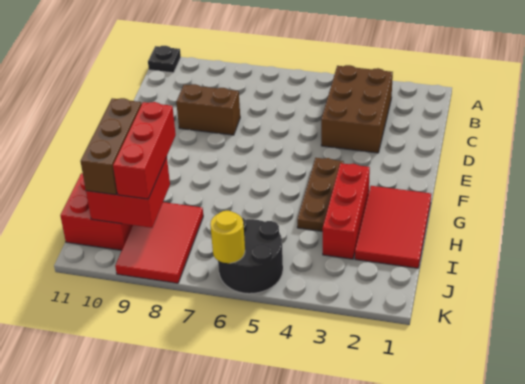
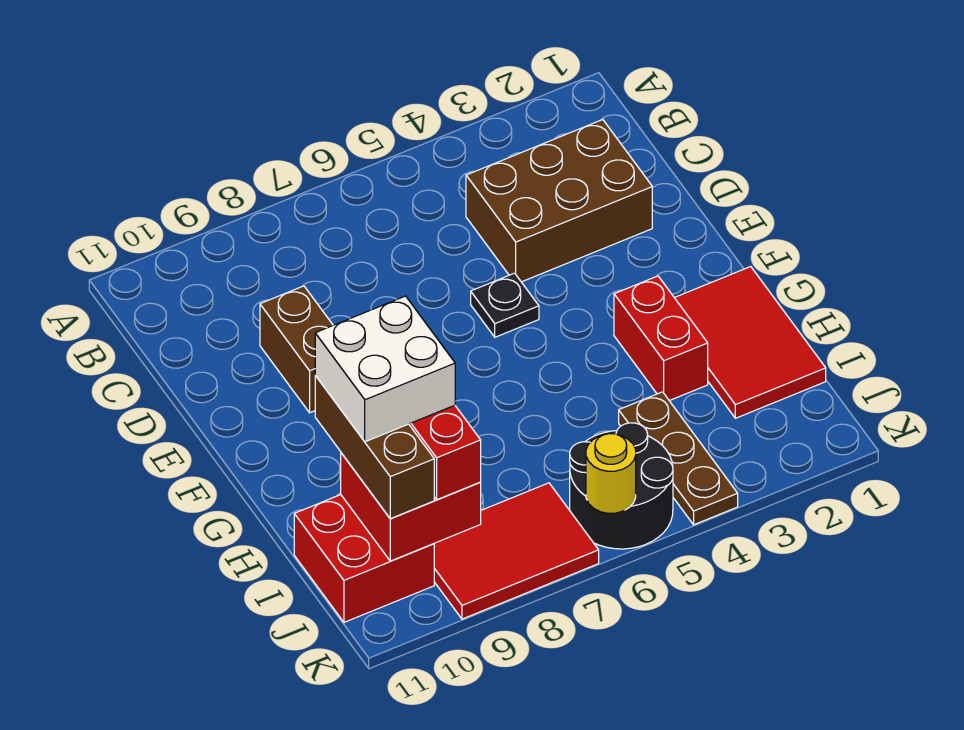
black plate A11 level 1 -> black plate E5 level 1
brown brick B3:D4 level 1 -> brown brick C2:D4 level 1
brown brick D8:D9 level 1 -> brown brick D9:E9 level 1
brown plate F4:H4 level 1 -> brown plate I4:K4 level 1
red brick G3:I3 level 1 -> red brick G3:H3 level 1
none -> white brick H9:I10 level 4
red tile I8:K9 level 1 -> red tile J7:K9 level 1

